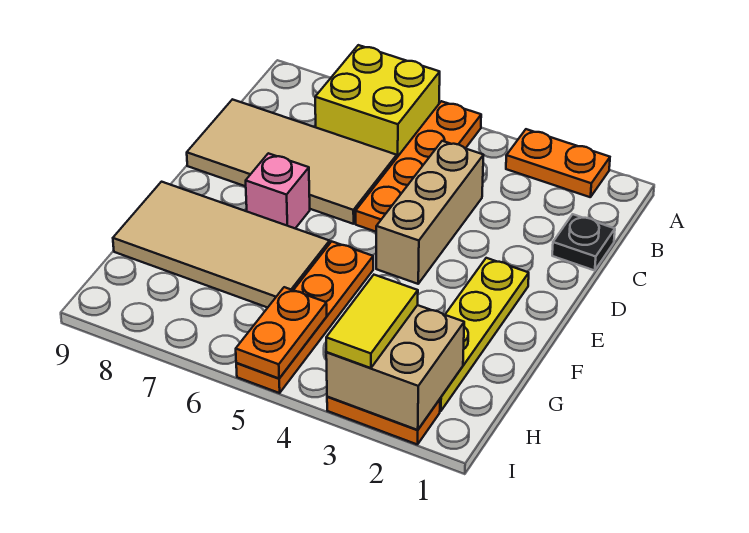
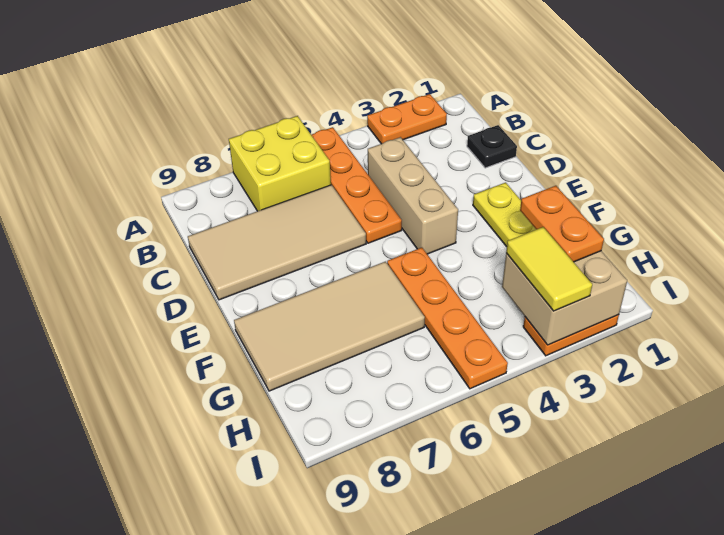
pink brick E7 level 1 -> none
orange plate H5:I5 level 2 -> orange plate G2:H2 level 3

